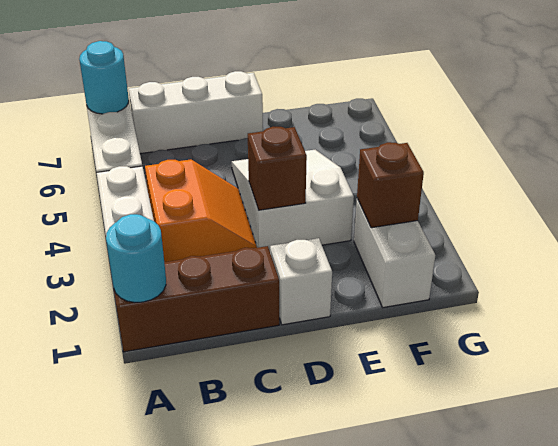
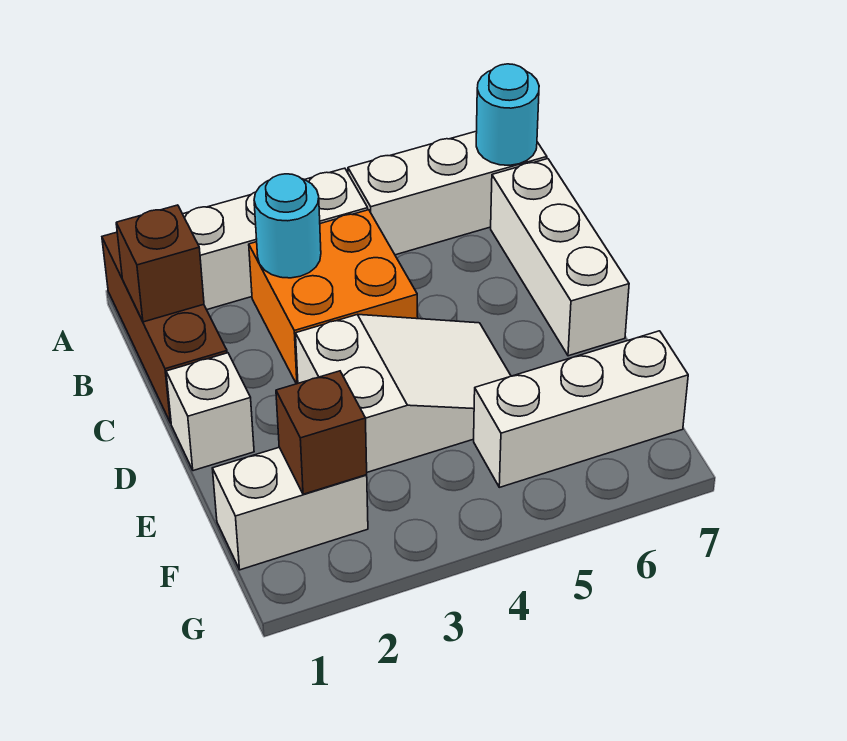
cyan round brick A1 level 2 -> cyan round brick B3 level 2
orange slope B3:C4 level 1 top B -> orange brick B3:C4 level 1
brown brick D3 level 2 -> brown brick B1 level 2
none -> white brick F5:F7 level 1

